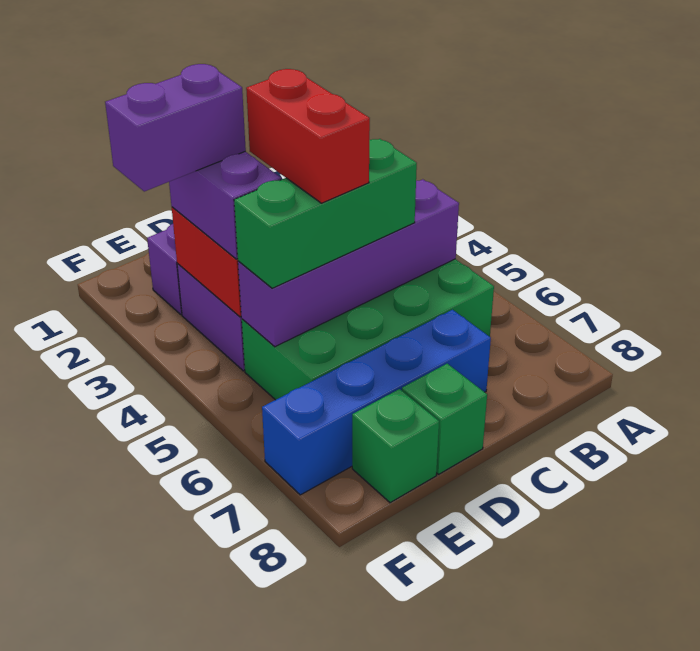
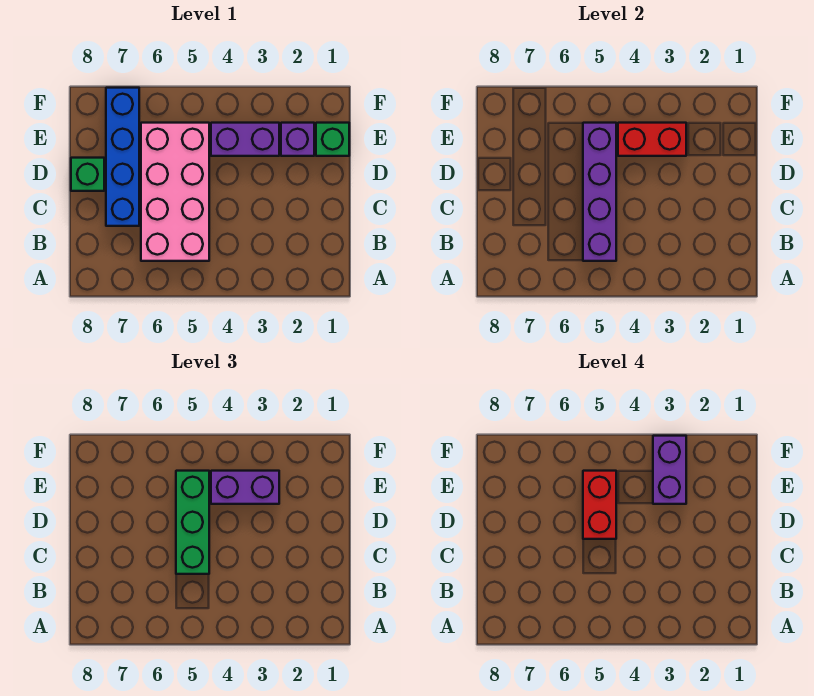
green brick B5:E6 level 1 -> pink brick B5:E6 level 1
red brick D4:D5 level 4 -> red brick D5:E5 level 4
green brick E8 level 1 -> green brick E1 level 1

